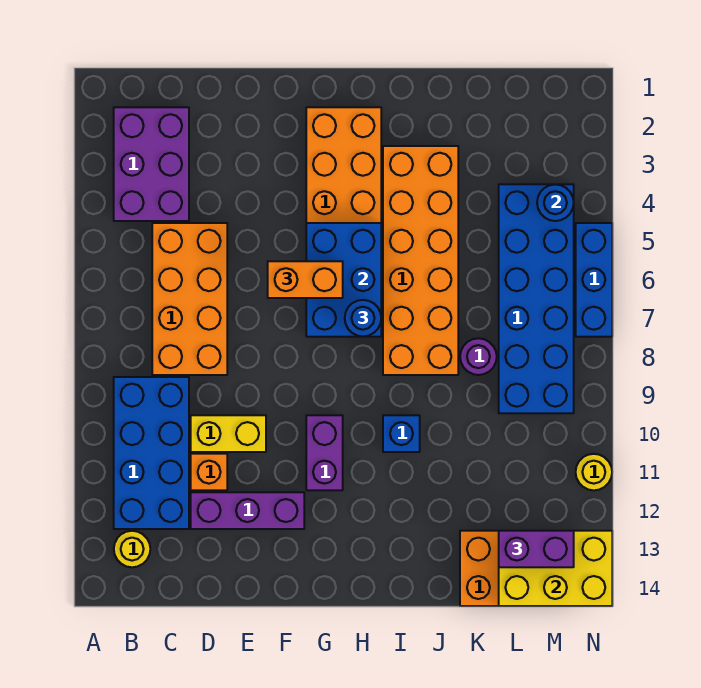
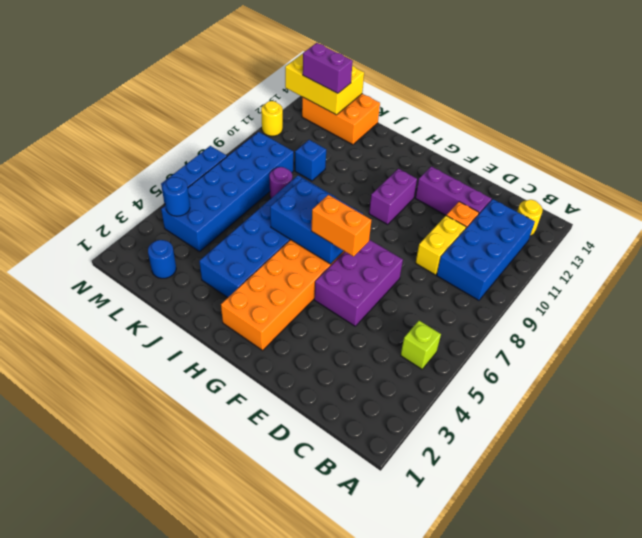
purple brick B2:C4 level 1 -> purple brick E5:F7 level 1
none -> lime brick B5 level 1
orange brick C5:D8 level 1 -> none
yellow brick D10:E10 level 1 -> yellow brick D9:D10 level 1
blue brick G5:H7 level 2 -> blue brick G6:I7 level 2
blue round brick H7 level 3 -> blue round brick L2 level 1
orange brick I3:J8 level 1 -> blue brick I3:J8 level 1
blue brick I10 level 1 -> blue brick K10 level 1

